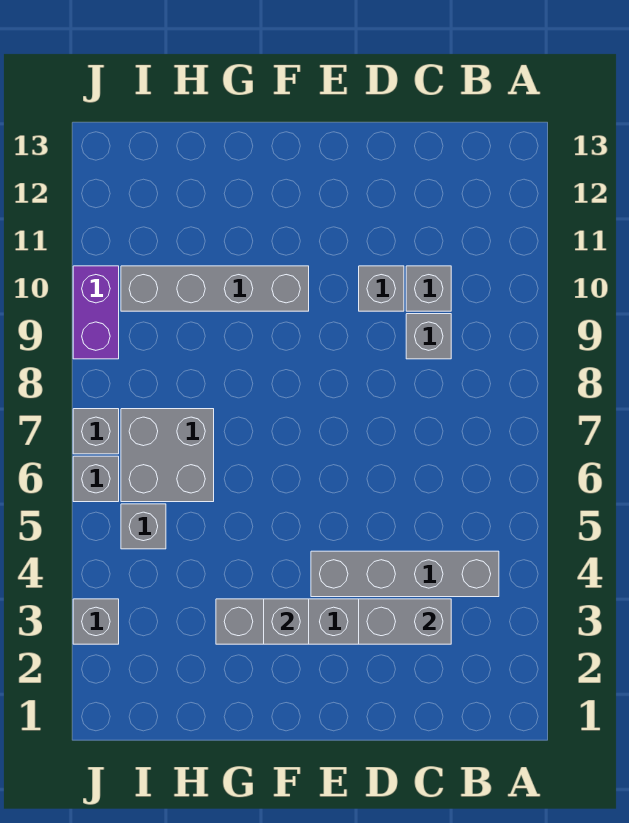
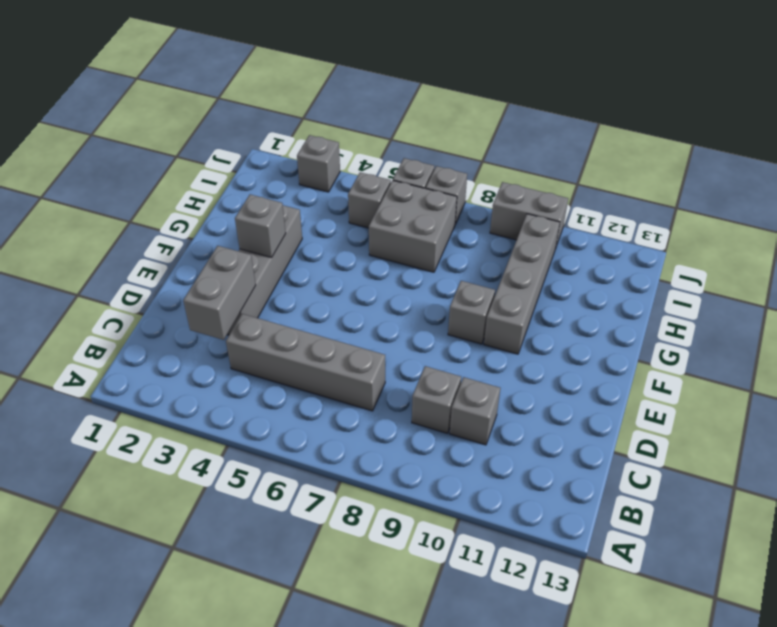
grey brick B4:E4 level 1 -> grey brick C4:C7 level 1
grey brick D10 level 1 -> grey brick F9 level 1
purple brick J9:J10 level 1 -> grey brick J9:J10 level 1

